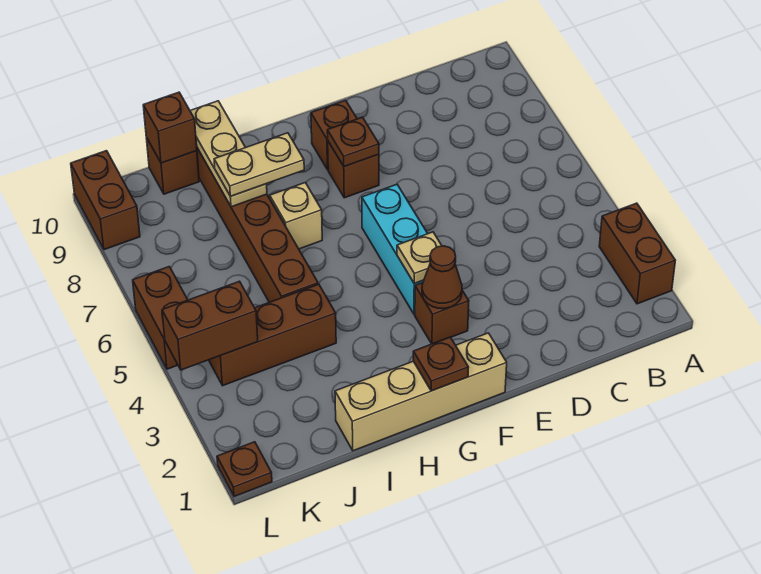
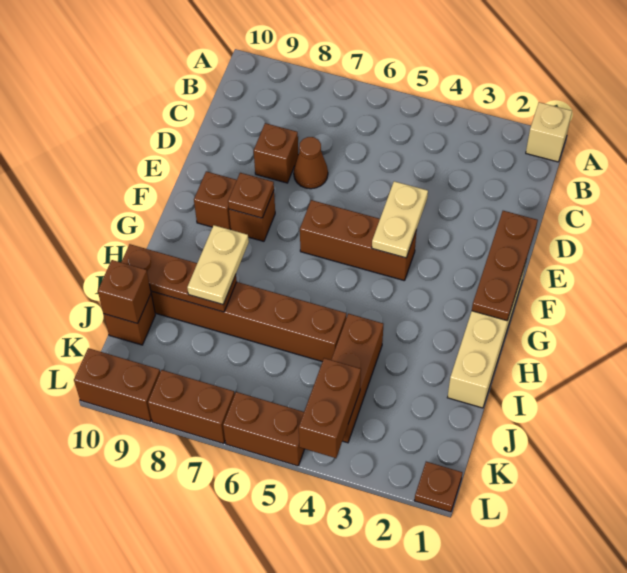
brown brick A2:A3 level 1 -> brown brick L7:L8 level 1
brown brick F3 level 1 -> brown brick D8 level 1
brown cone F3 level 2 -> brown cone D7 level 1
cyan brick F4:F6 level 1 -> brown brick F4:F6 level 1
tan plate F4 level 2 -> tan plate E4:F4 level 2
brown plate G1 level 2 -> brown plate E1:G1 level 2
tan brick H7 level 1 -> tan brick A1 level 1
tan plate I8:I10 level 2 -> brown plate I8:I10 level 2

